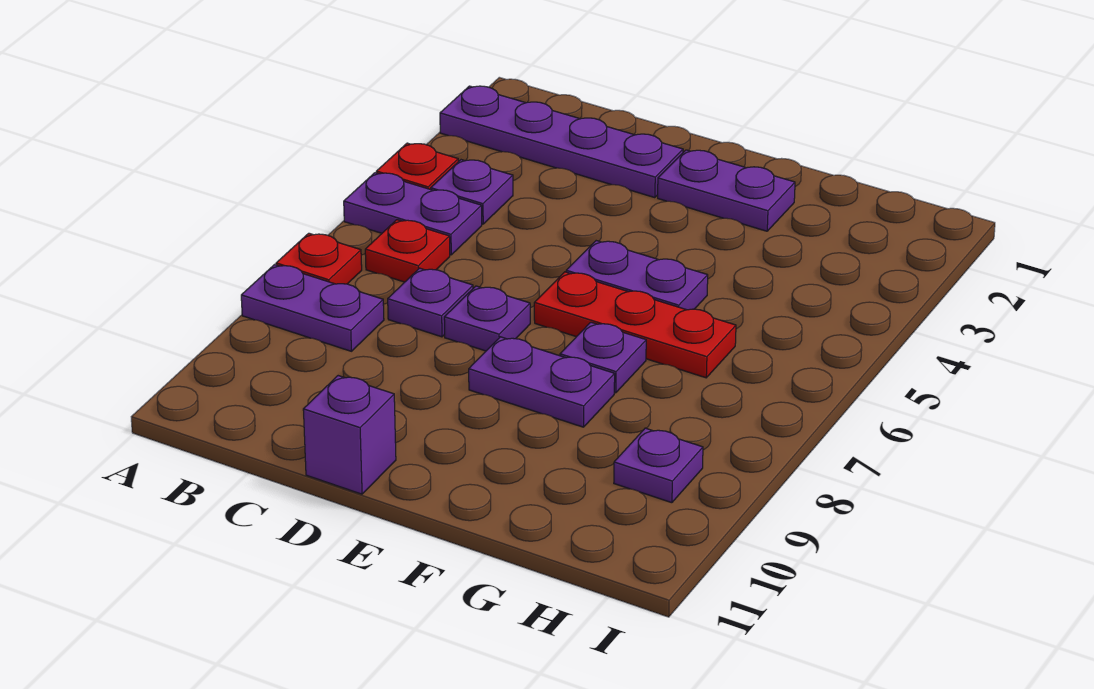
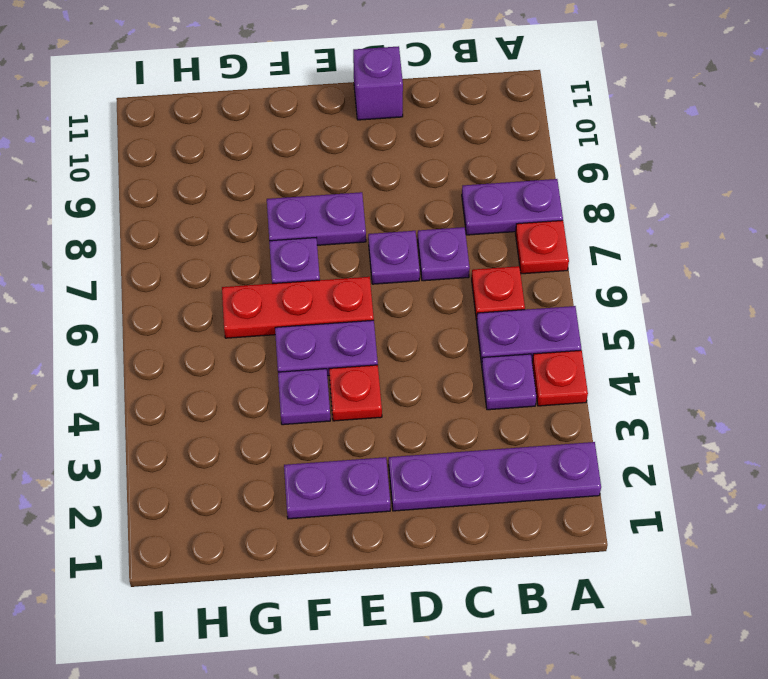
none -> red plate E4 level 1
purple plate H9 level 1 -> purple plate F4 level 1

